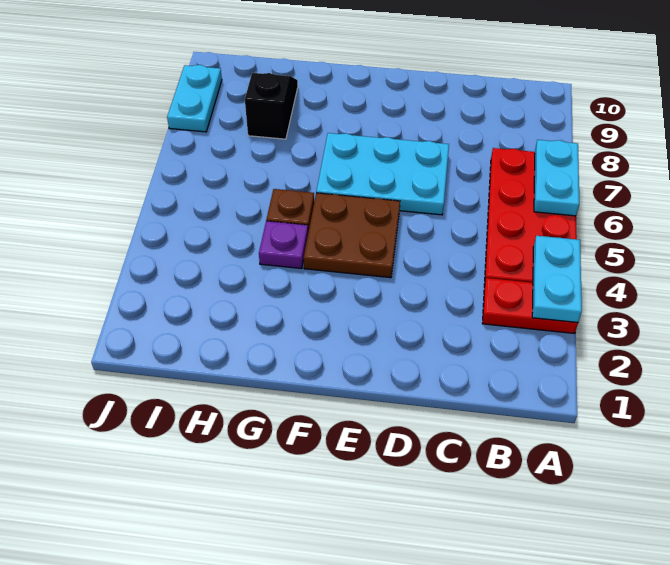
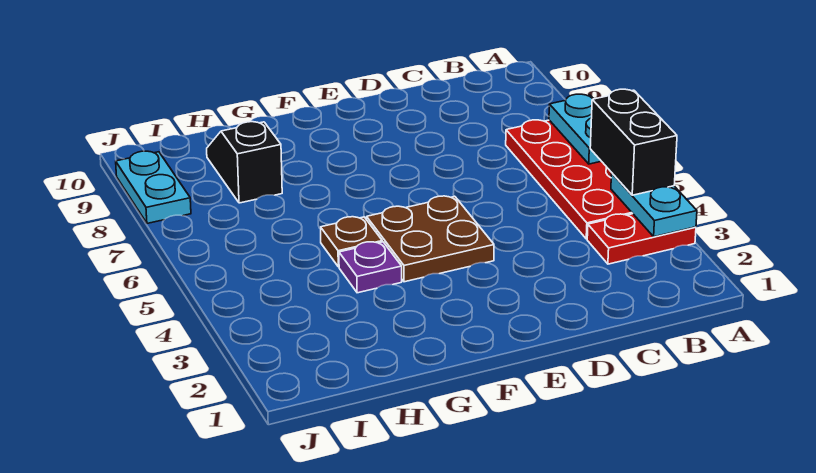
none -> black brick A4:A5 level 3
cyan plate D6:F7 level 1 -> none

